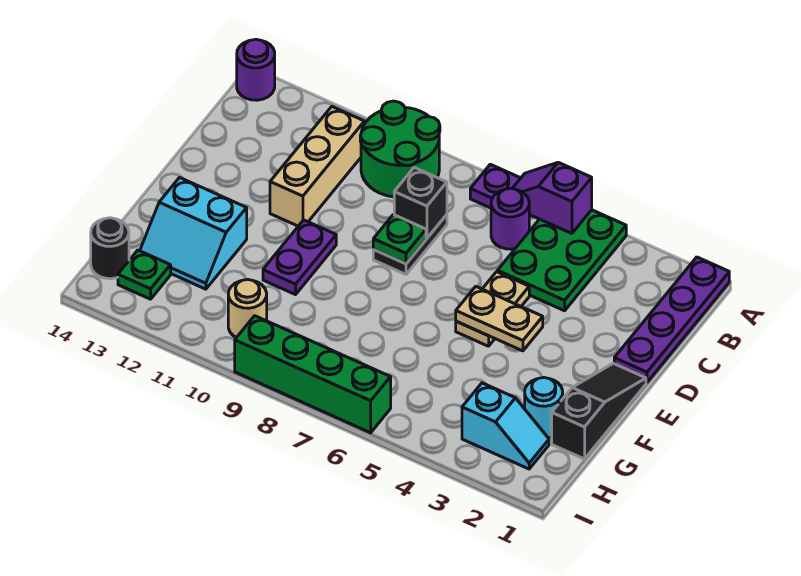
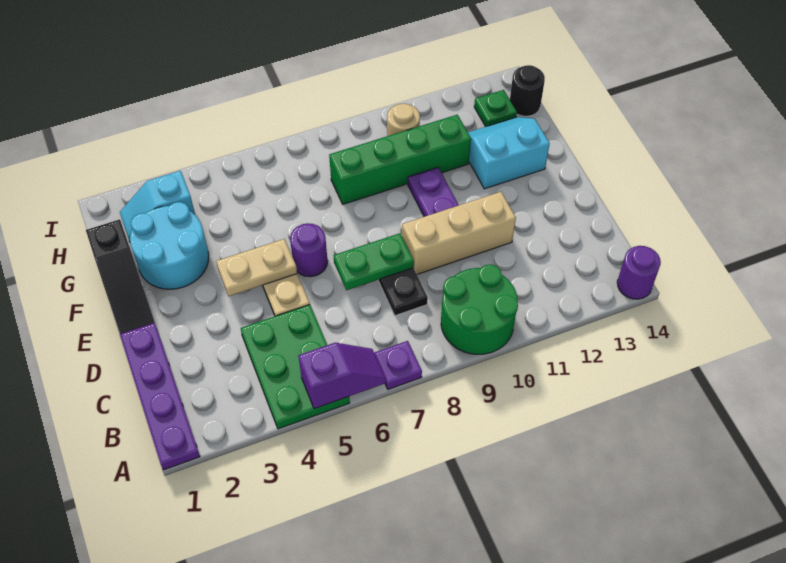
purple round brick B6 level 1 -> purple round brick E6 level 1
tan brick B11:D11 level 1 -> tan brick D9:D11 level 1
black brick C8 level 2 -> none
green plate D8 level 2 -> green plate D7:D8 level 2
cyan round brick G2 level 1 -> cyan round brick F2:G3 level 1
green brick I6:I9 level 1 -> green brick G8:G11 level 1

